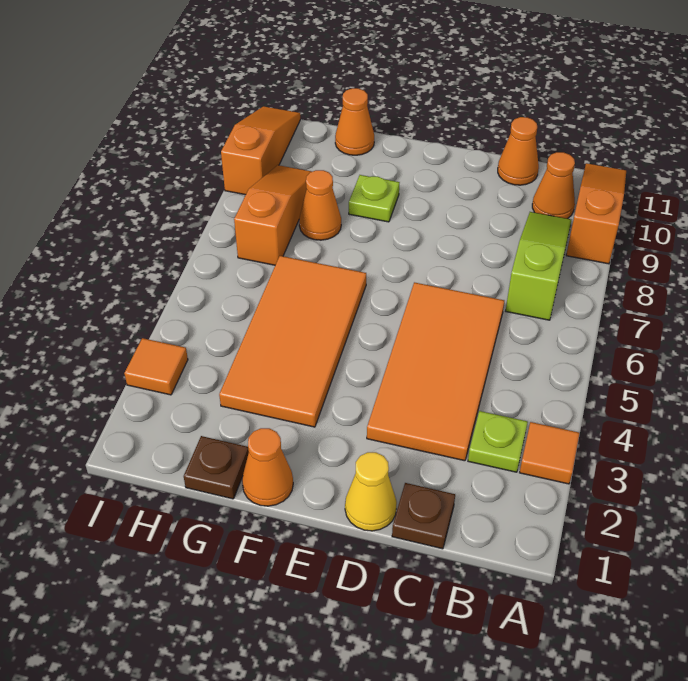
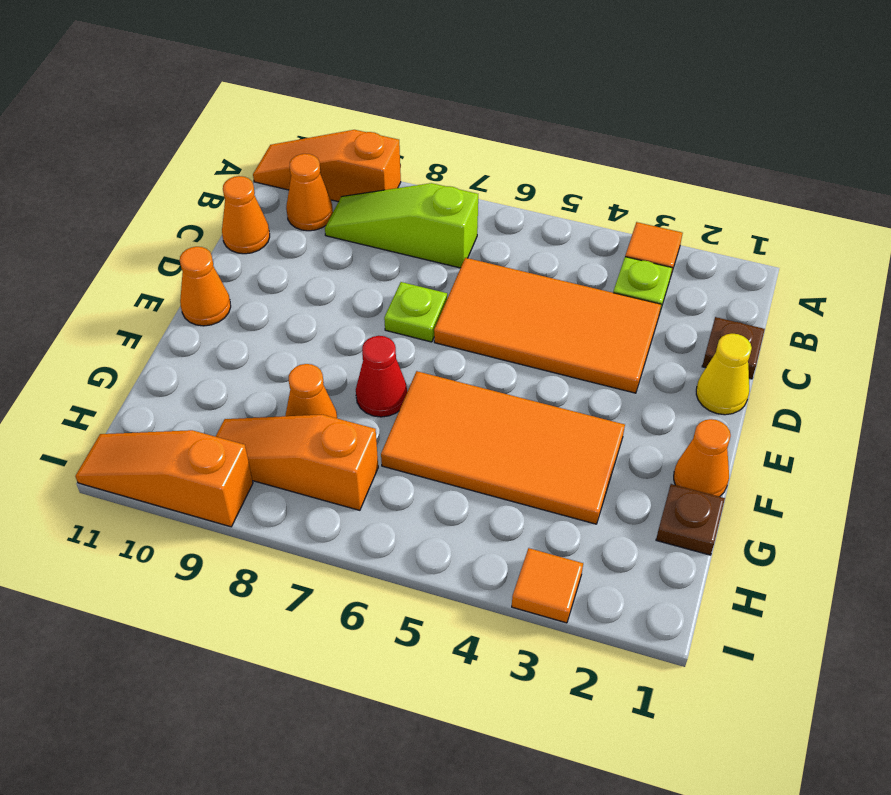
none -> red cone F7 level 1
lime plate F9 level 1 -> lime plate D7 level 1
orange cone G11 level 1 -> orange cone E11 level 1

